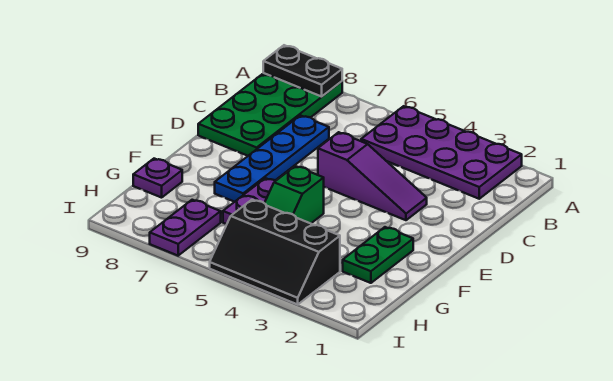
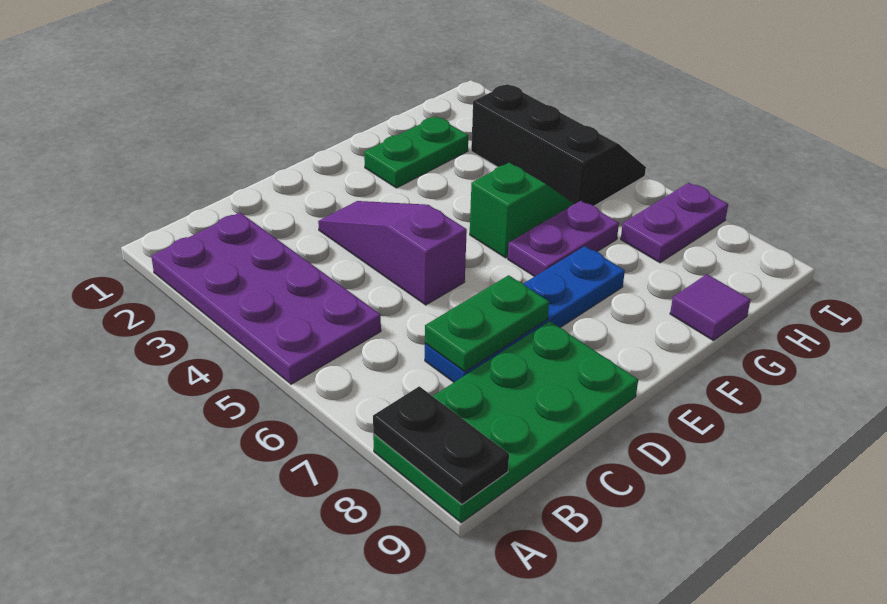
none -> green plate C7:D7 level 2
purple plate G9 level 1 -> purple tile G9 level 1

